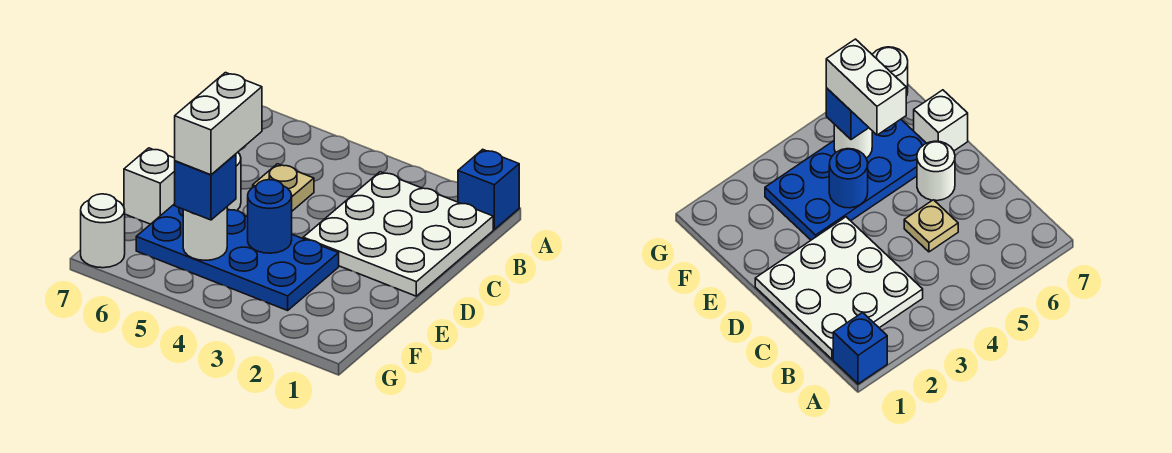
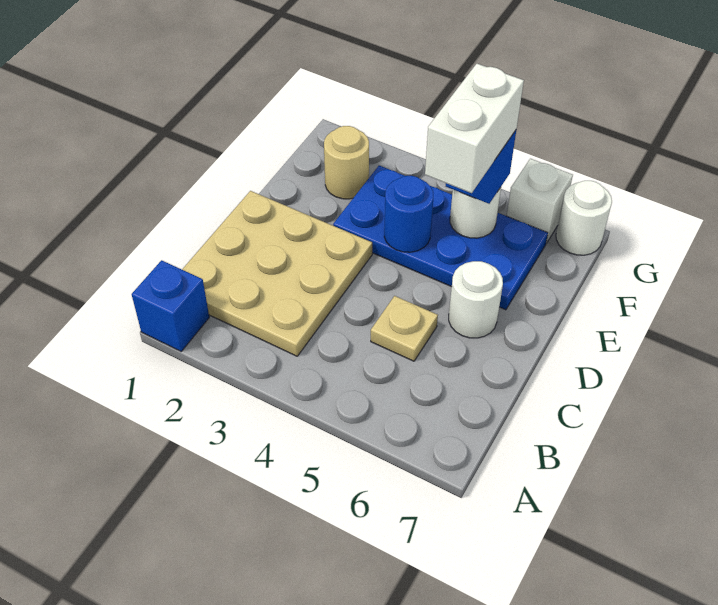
white plate B1:D3 level 1 -> tan plate B1:D3 level 1
white brick E7 level 1 -> white brick G6 level 1
none -> tan round brick F2 level 1

